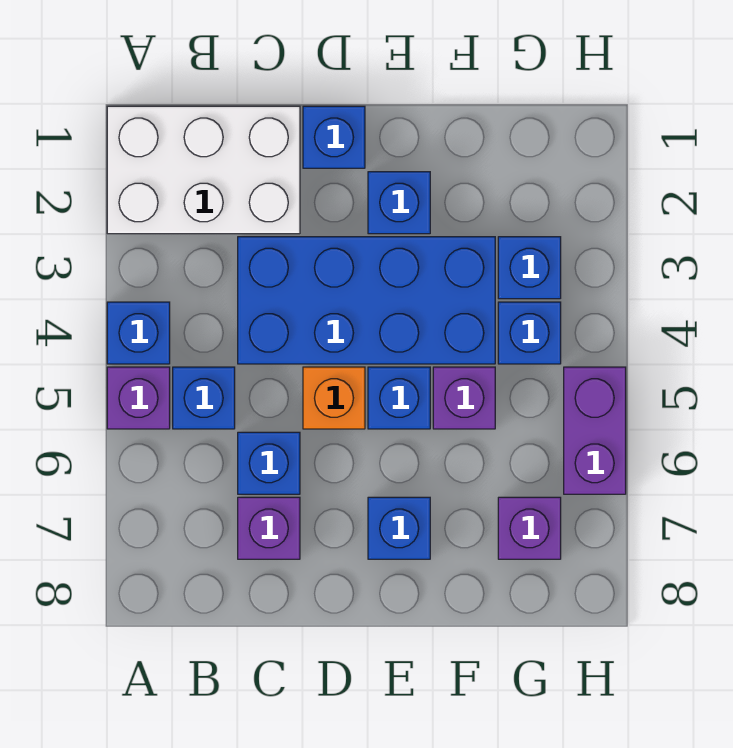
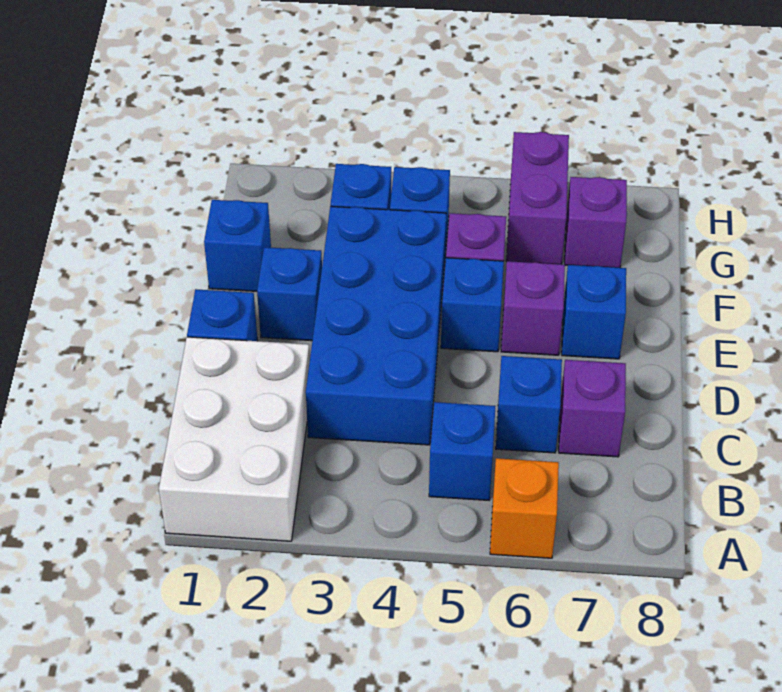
blue brick A4 level 1 -> blue brick F1 level 1
purple brick A5 level 1 -> purple brick E6 level 1
orange brick D5 level 1 -> orange brick A6 level 1
purple brick H5:H6 level 1 -> purple brick G6:H6 level 1

